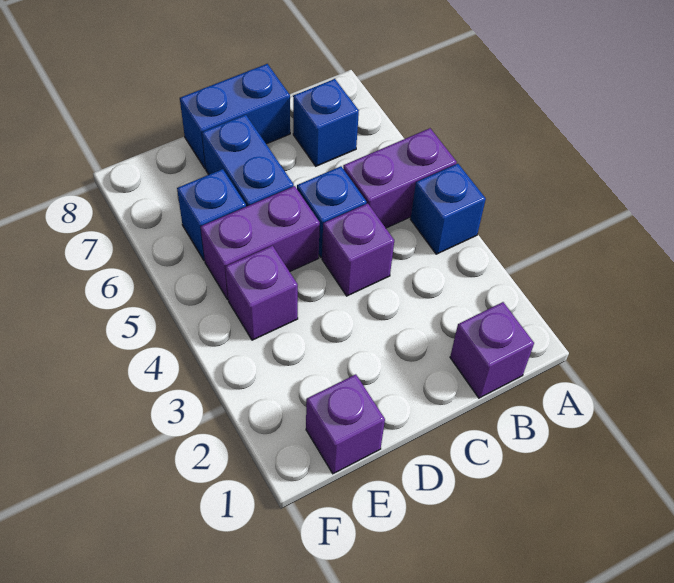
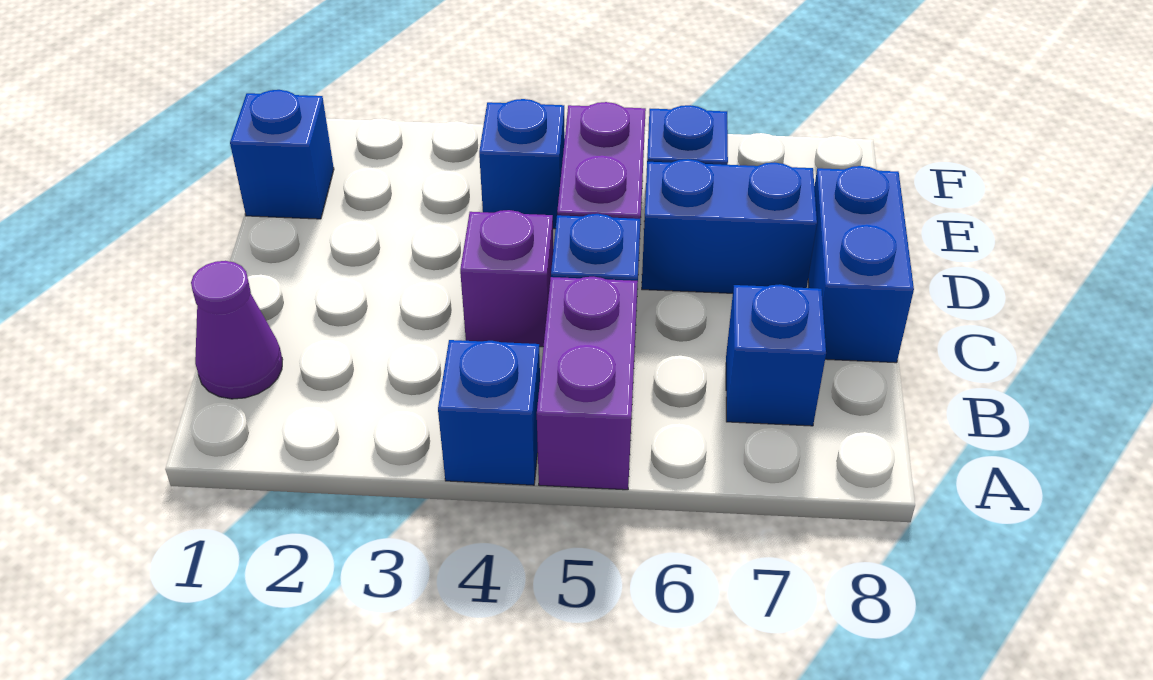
purple brick B1 level 1 -> purple cone B1 level 1
purple brick E1 level 1 -> blue brick E1 level 1
purple brick E4 level 1 -> blue brick E4 level 1

